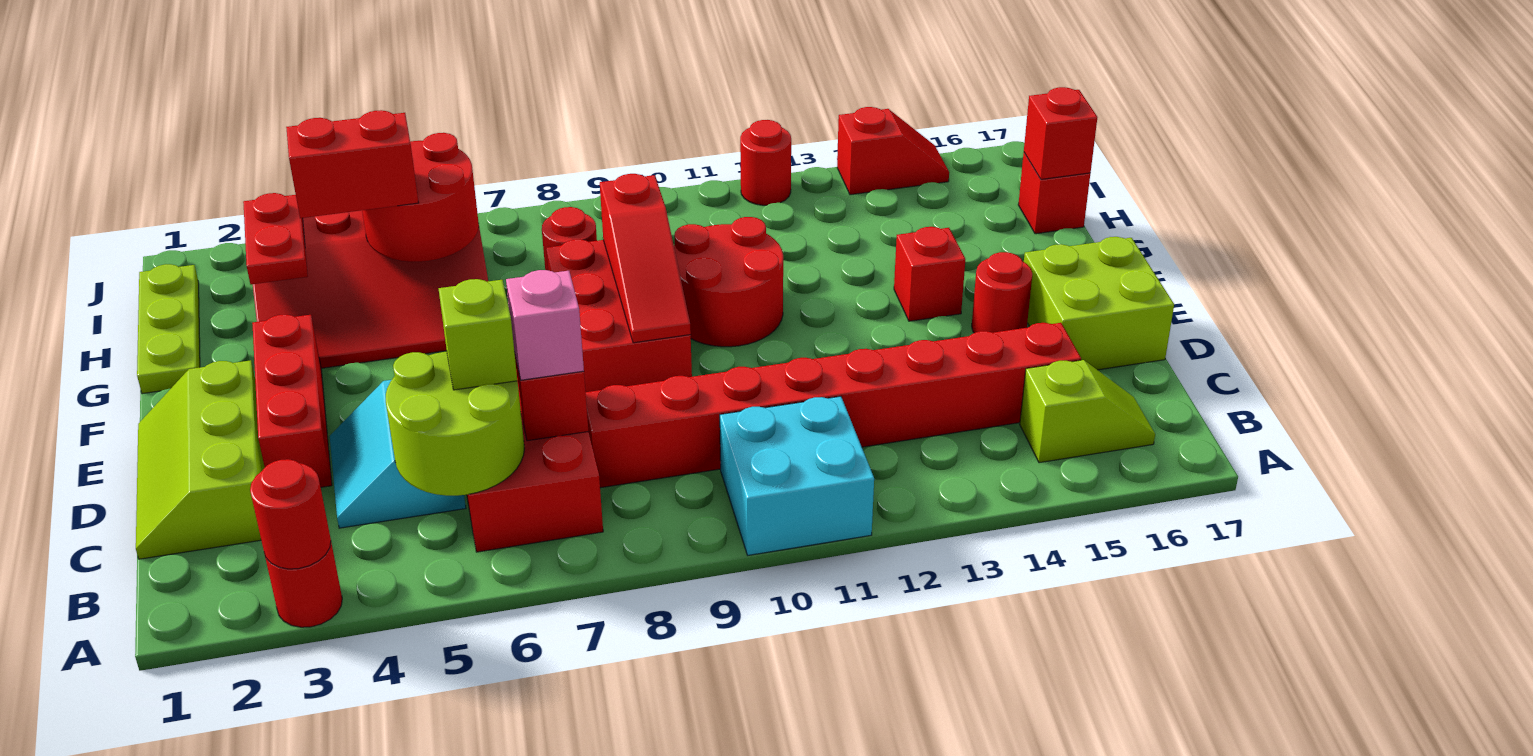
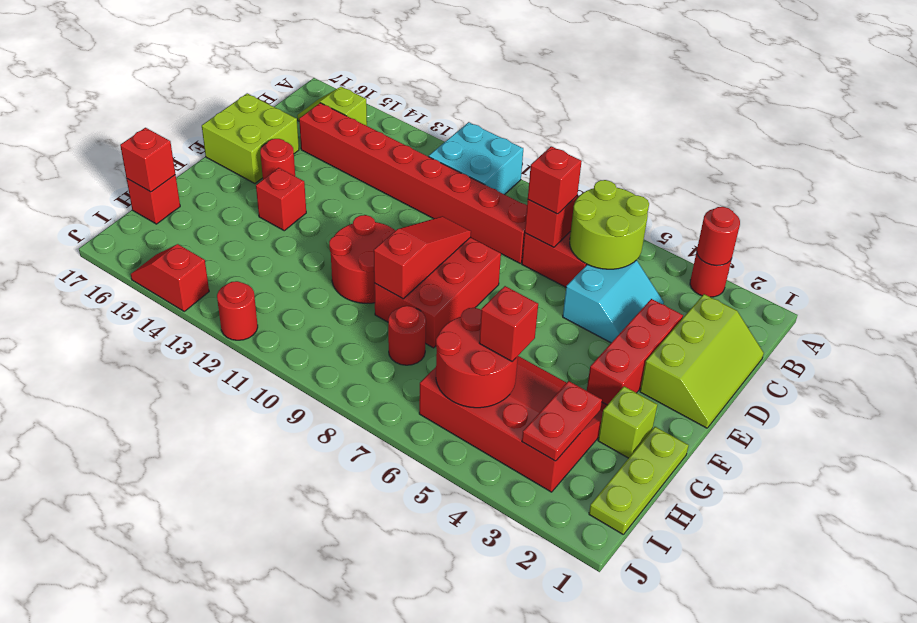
lime brick C6 level 3 -> lime brick G2 level 1
pink brick C7 level 3 -> red brick C7 level 3
red brick H4:H5 level 3 -> red brick H5 level 3

